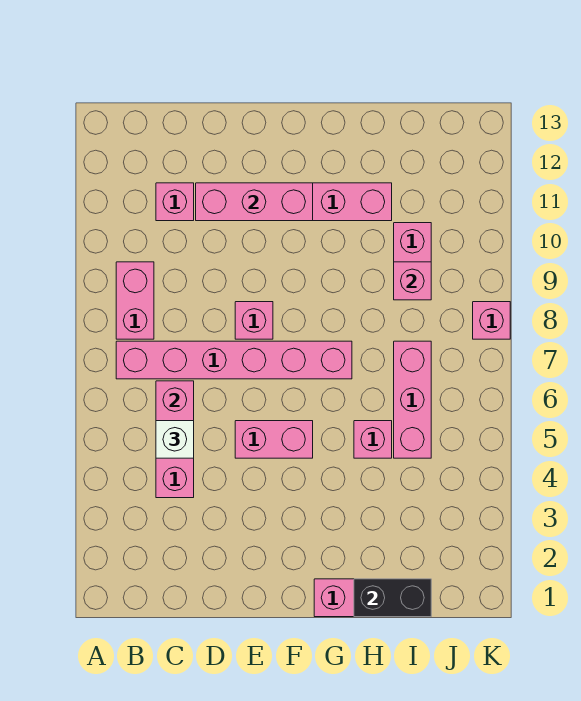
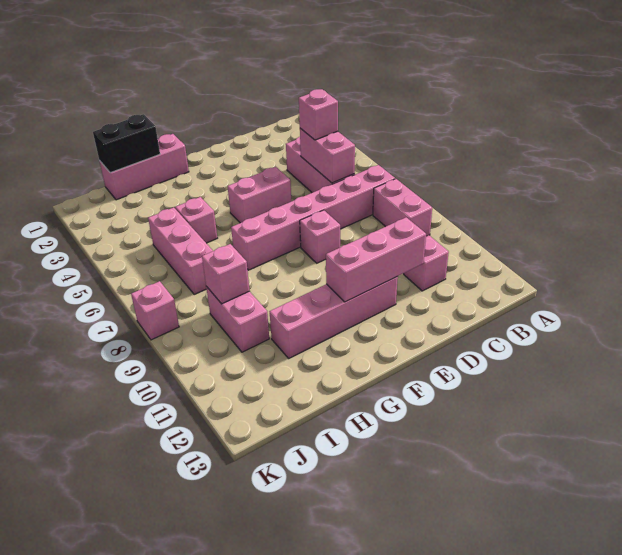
white brick C5 level 3 -> pink brick C5 level 3

